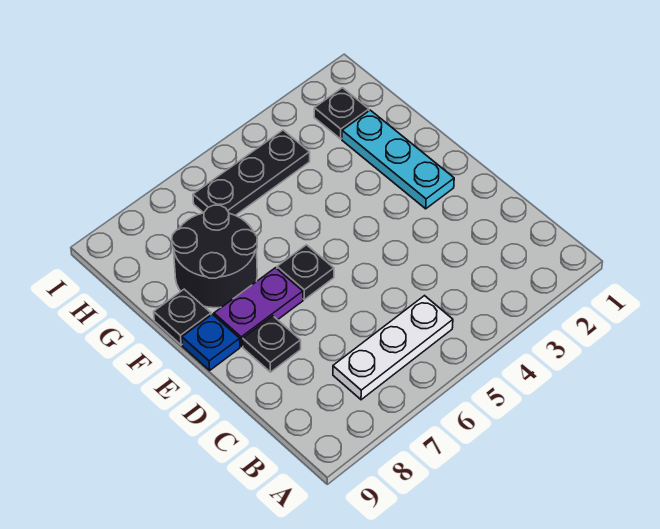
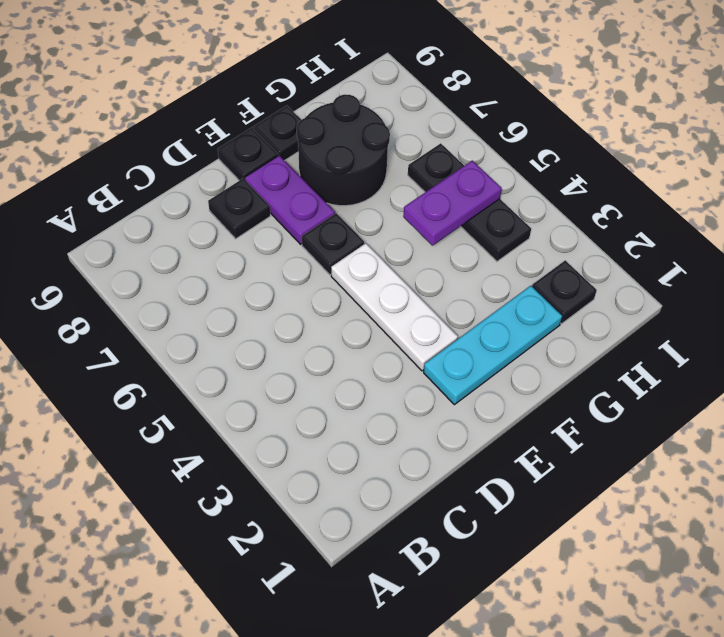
white plate B5:B7 level 1 -> white plate E3:E5 level 1
blue plate E9 level 1 -> black plate E9 level 1
none -> purple plate G5:H5 level 2

